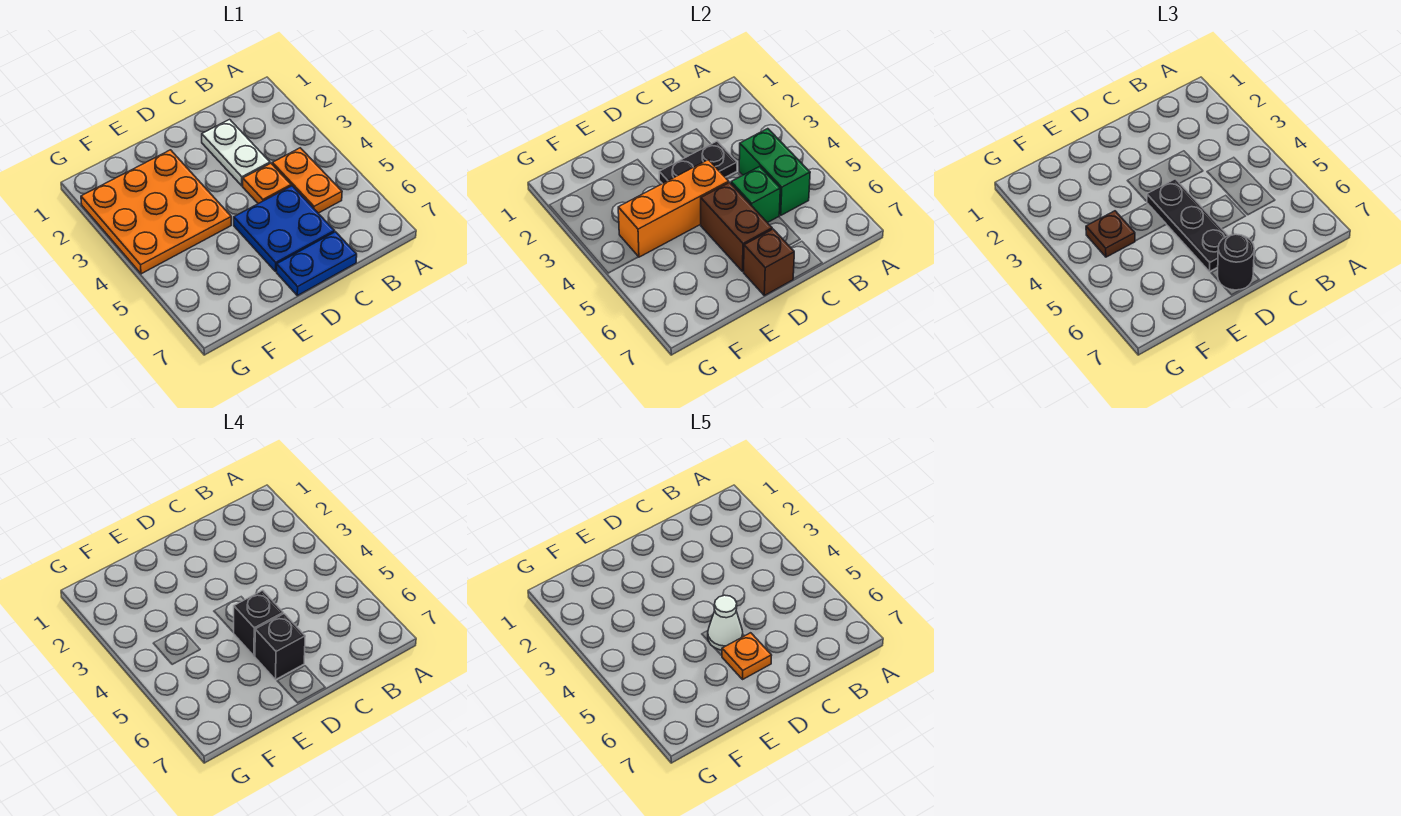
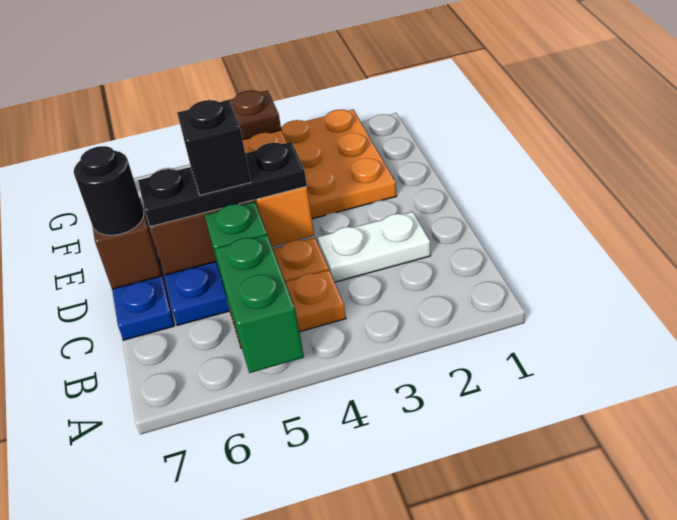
green brick B4:B5 level 2 -> green brick A5:B5 level 2
black plate C3:D3 level 2 -> none
white cone D5 level 5 -> none
black brick D6 level 4 -> none
orange plate D6 level 5 -> none

